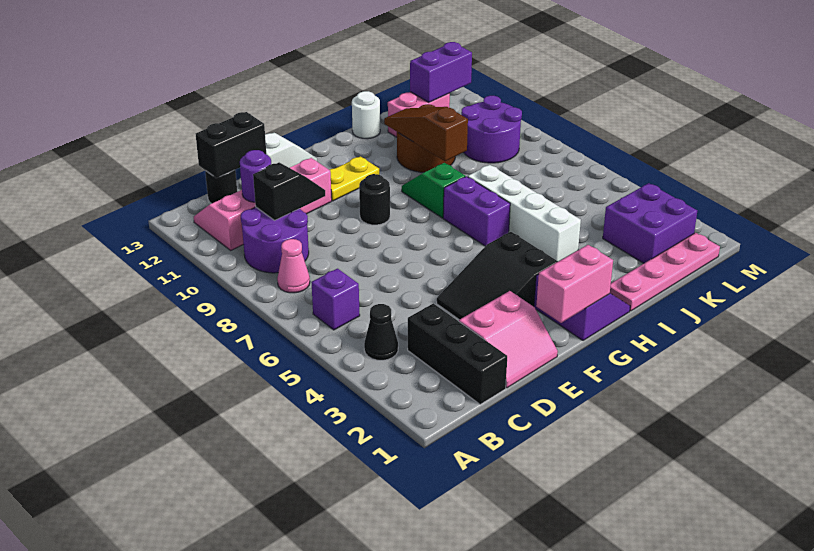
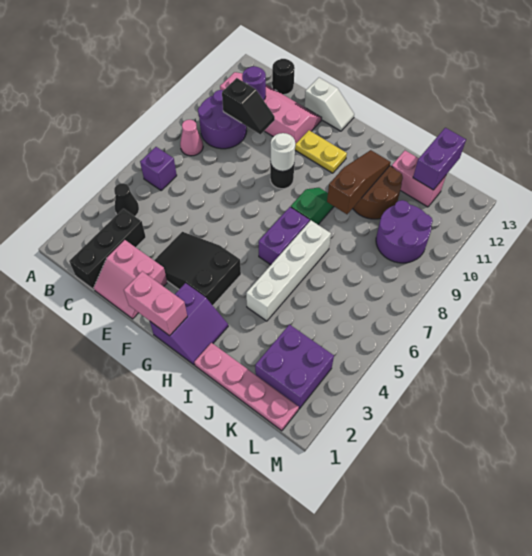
black brick C13:D13 level 2 -> none
white round brick I13 level 1 -> white round brick F9 level 2
purple brick K12:L12 level 2 -> purple brick K12:K13 level 2

